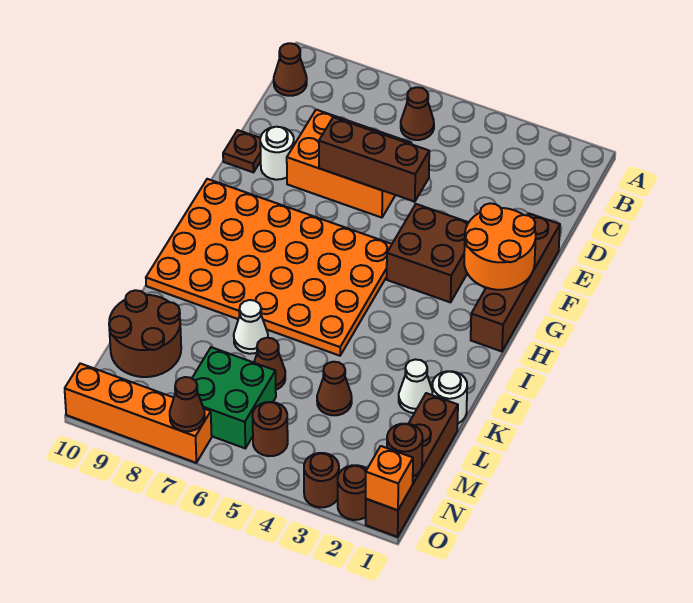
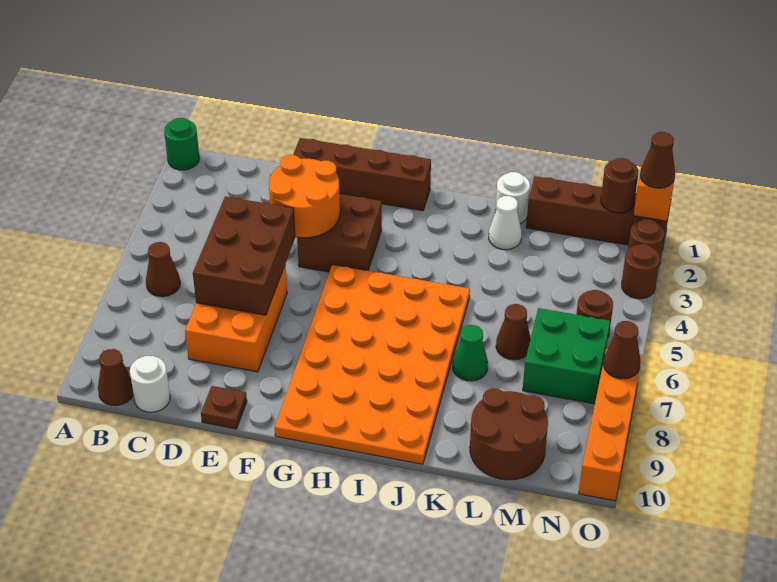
none -> green round brick A1 level 1
brown brick E5:E7 level 2 -> brown brick D5:E7 level 2
white round brick E9 level 1 -> white round brick C10 level 1
orange round brick F1:G2 level 2 -> orange round brick E3:F4 level 2
white cone K7 level 1 -> green cone K7 level 1
brown cone L4 level 1 -> brown cone O1 level 3

